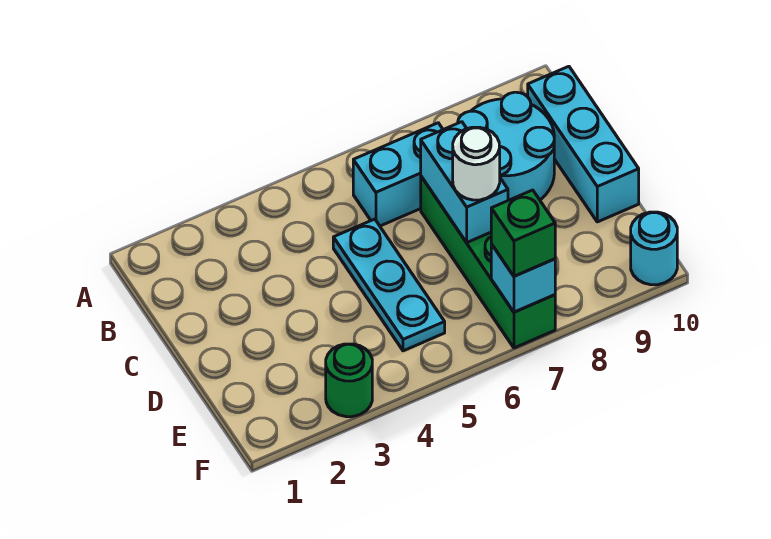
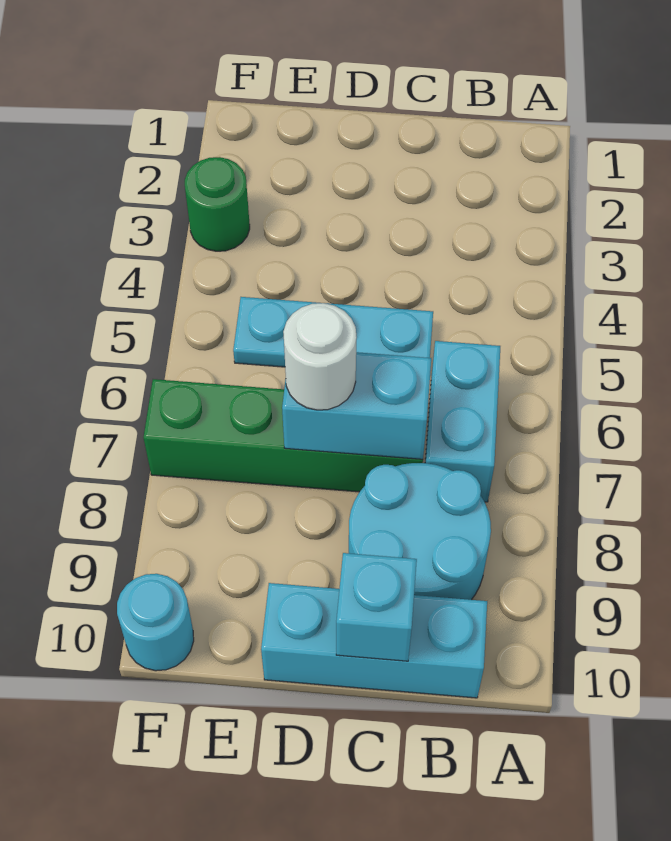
cyan brick F7 level 2 -> cyan brick C10 level 2
green brick F7 level 3 -> none

